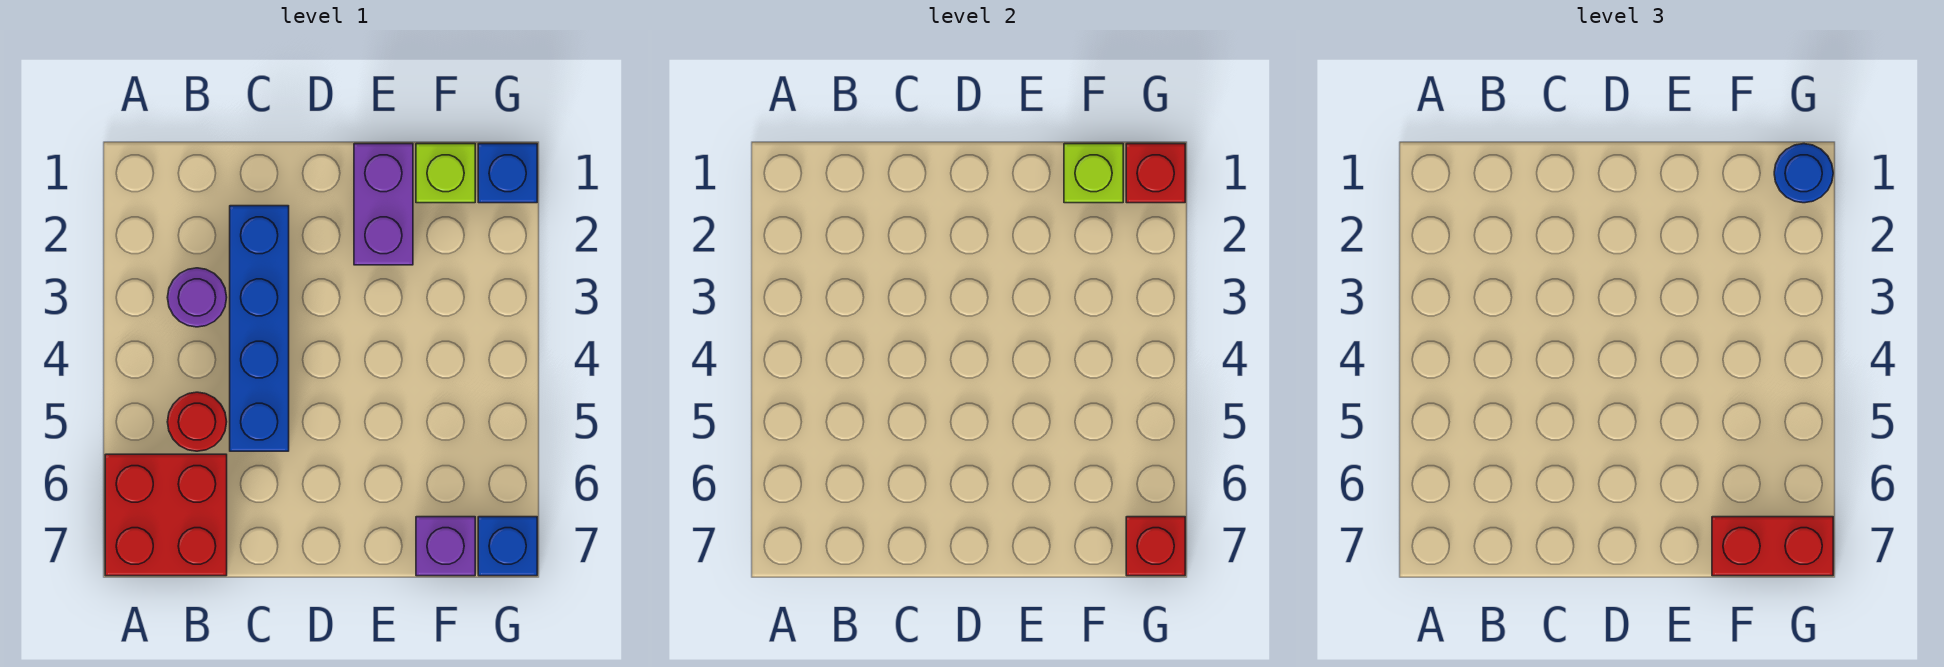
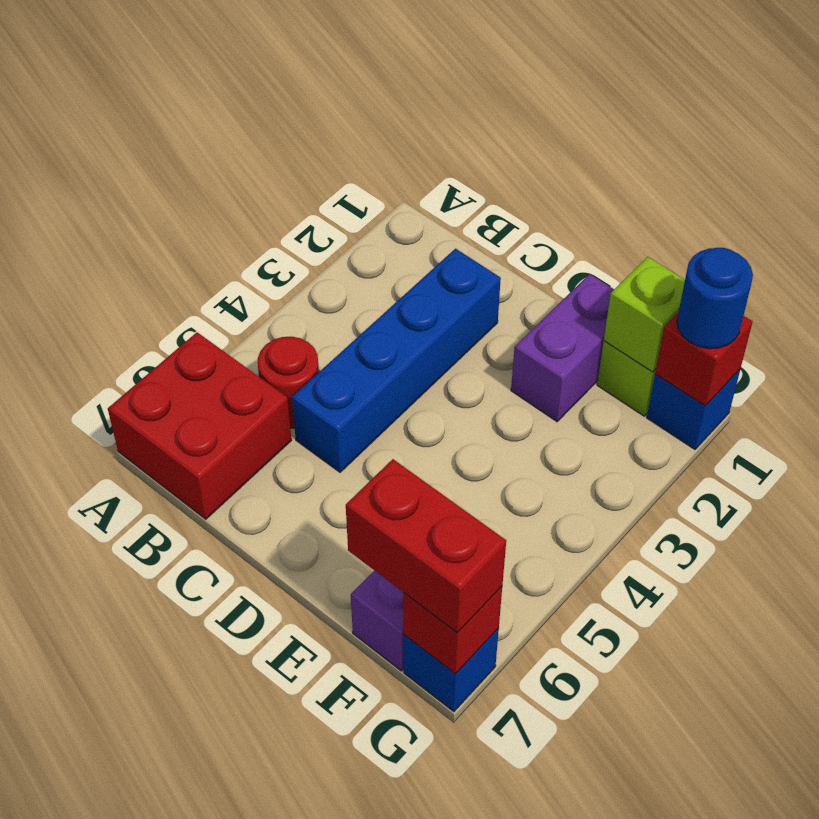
purple round brick B3 level 1 -> none

